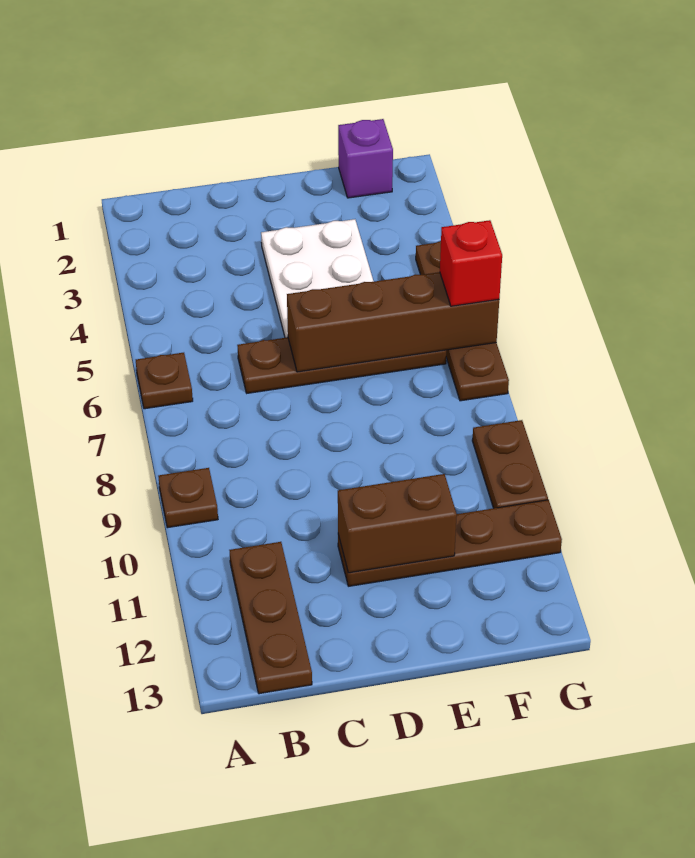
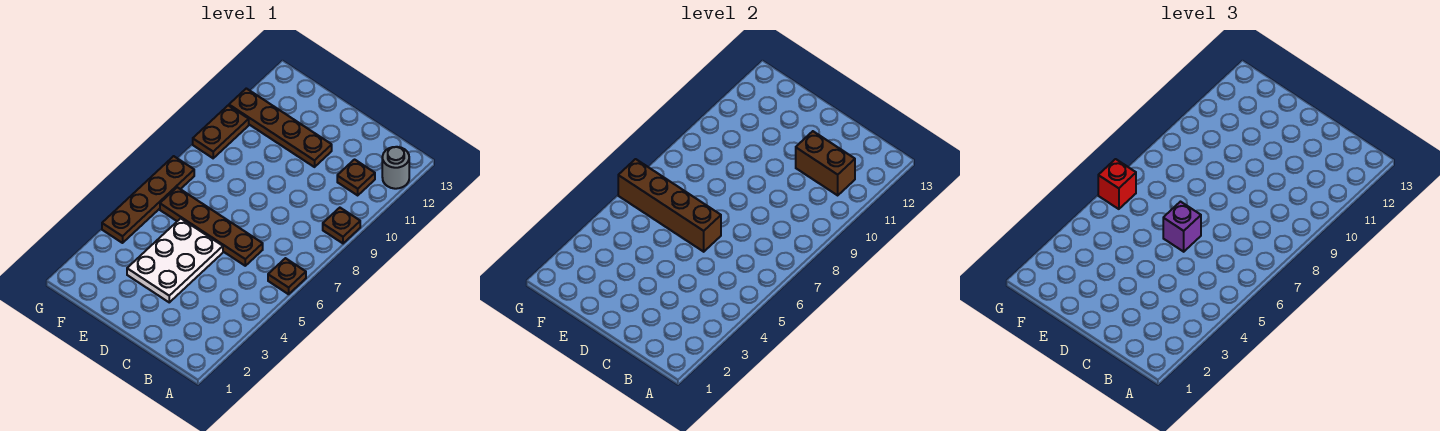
none -> grey round brick A12 level 1
brown plate B11:B13 level 1 -> brown plate B11 level 1
brown brick D11:E11 level 2 -> brown brick B11:C11 level 2
purple brick F1 level 1 -> purple brick D6 level 3

